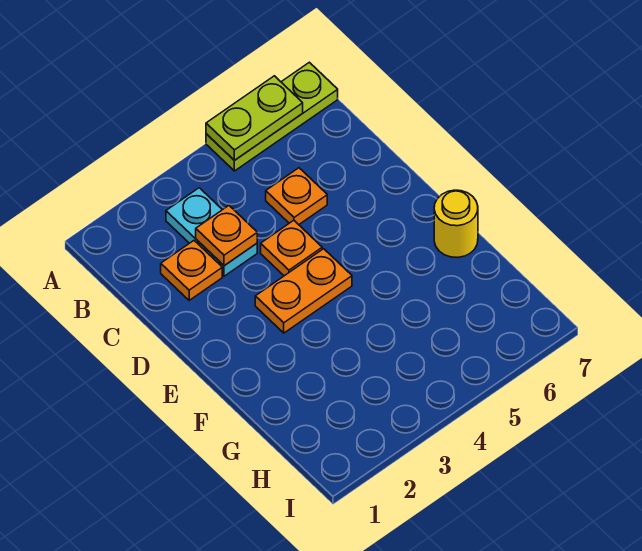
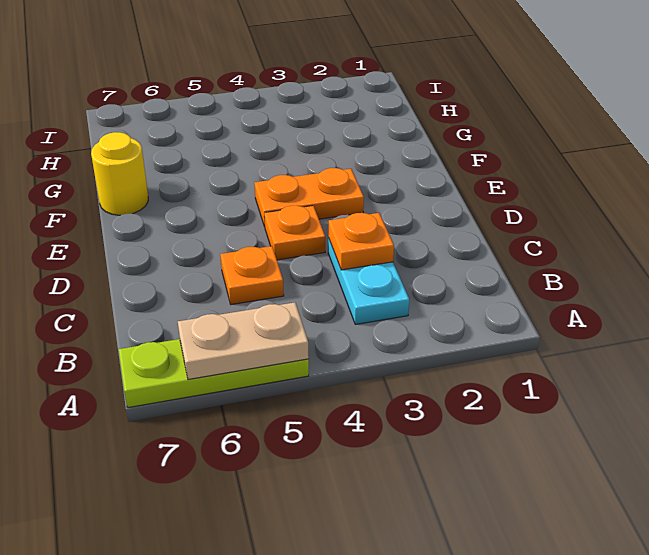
lime plate A5:A6 level 2 -> tan plate A5:A6 level 2
orange plate C2 level 1 -> none

